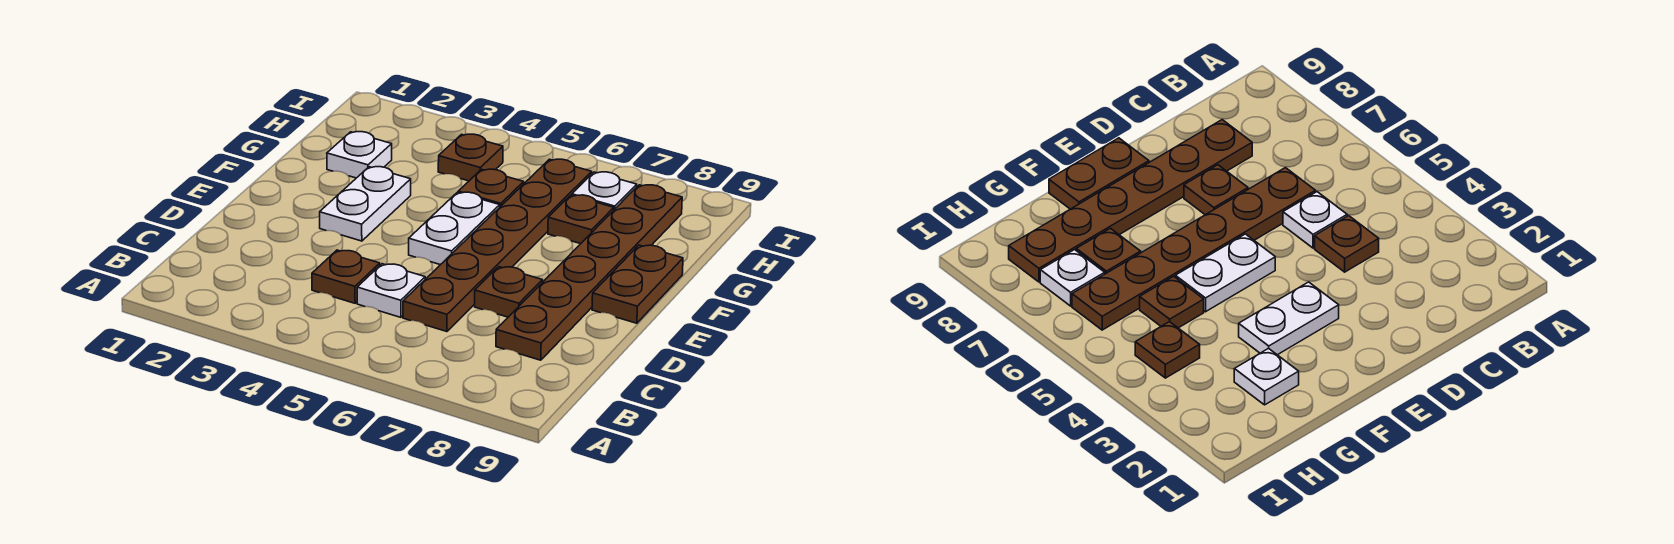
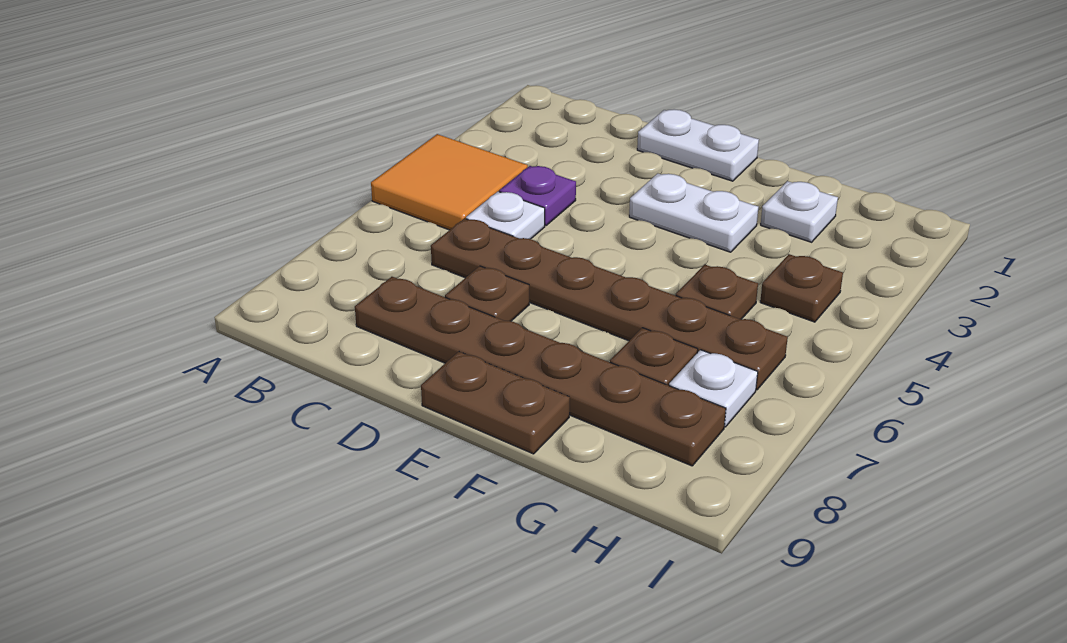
none -> orange tile A4:B5 level 1
brown plate C4 level 1 -> purple plate C4 level 1
white plate E5:F5 level 1 -> white plate D1:E1 level 1

